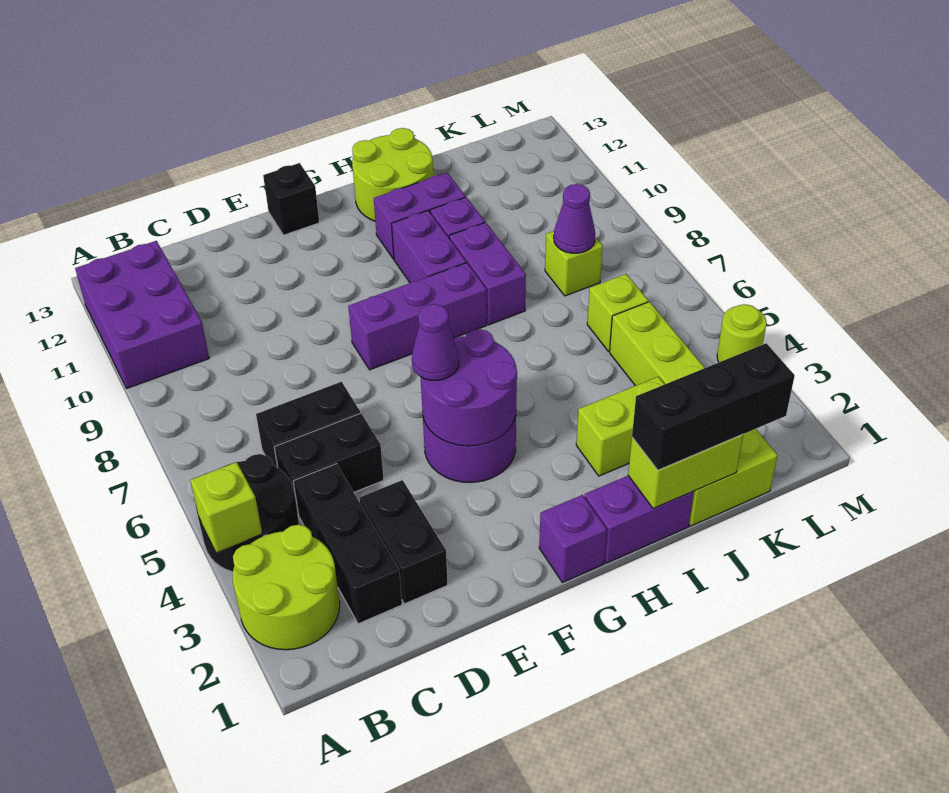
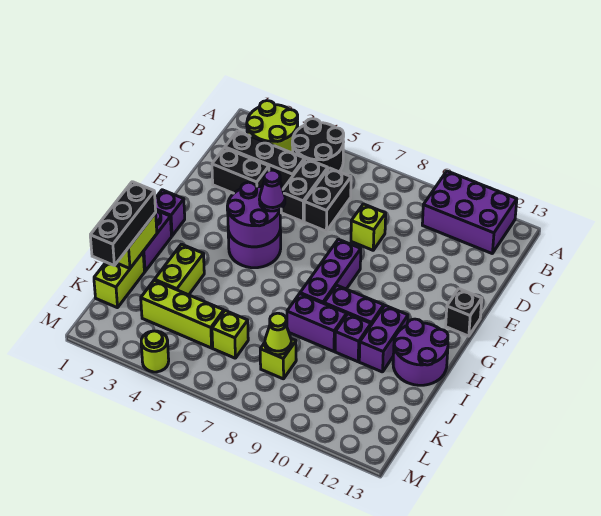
lime brick A4 level 2 -> lime brick D8 level 1
lime round brick H12:I13 level 1 -> purple round brick H12:I13 level 1
purple cone K8 level 2 -> lime cone K8 level 2

